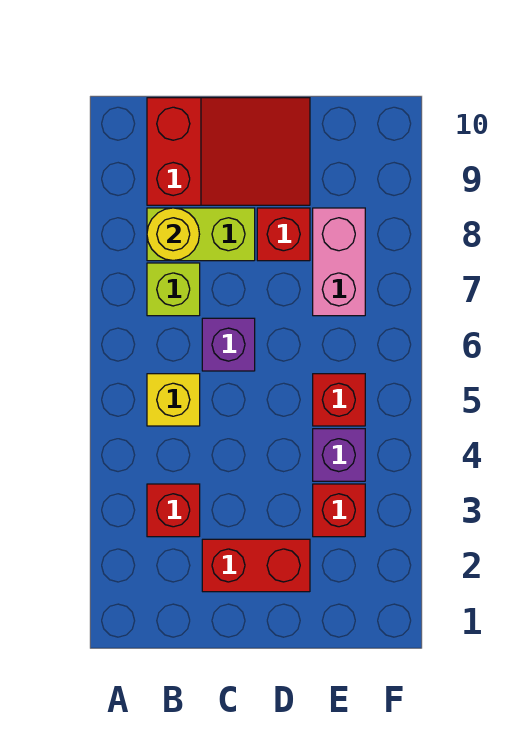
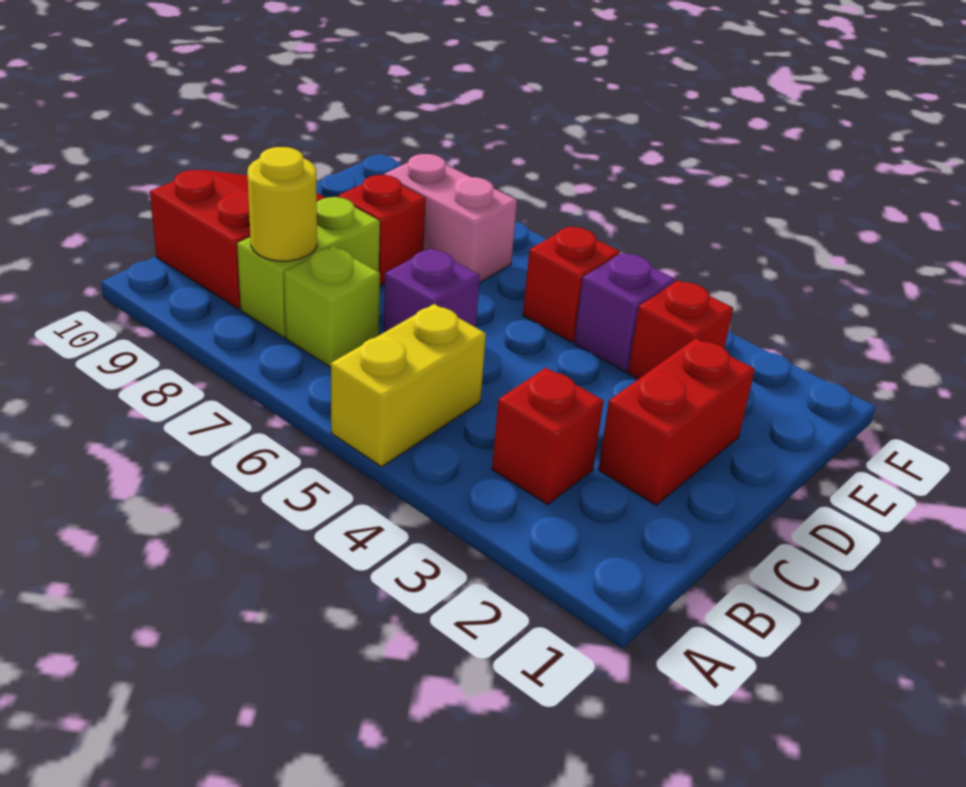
yellow brick B5 level 1 -> yellow brick A5:B5 level 1

